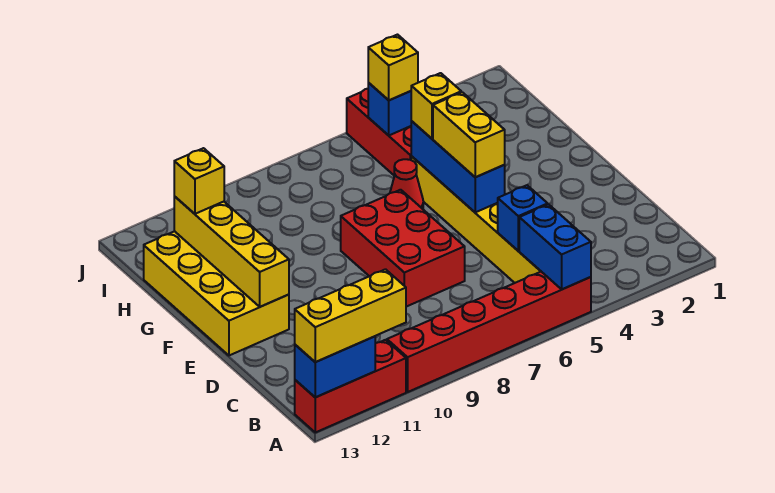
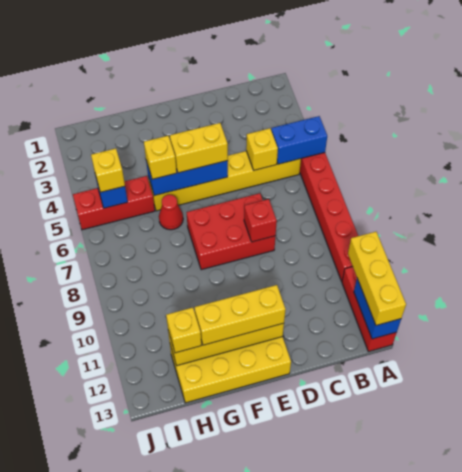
blue brick C5 level 2 -> yellow brick C5 level 2
none -> red brick D8 level 2
none -> yellow brick E12:G12 level 3

